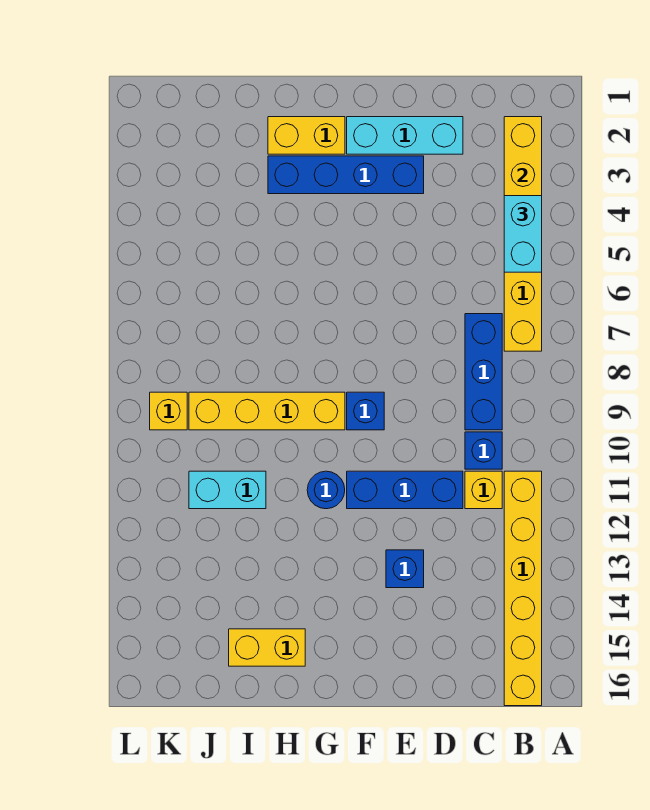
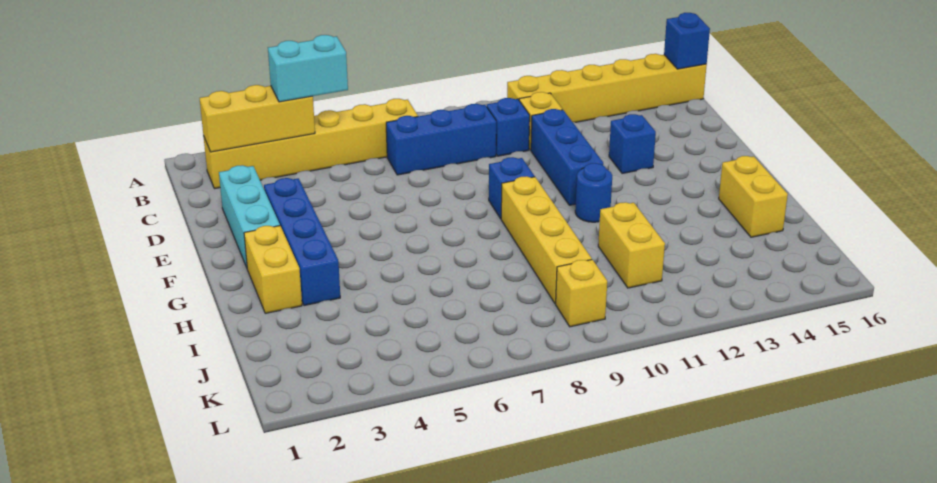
none -> blue brick B16 level 2
cyan brick I11:J11 level 1 -> yellow brick I11:J11 level 1

